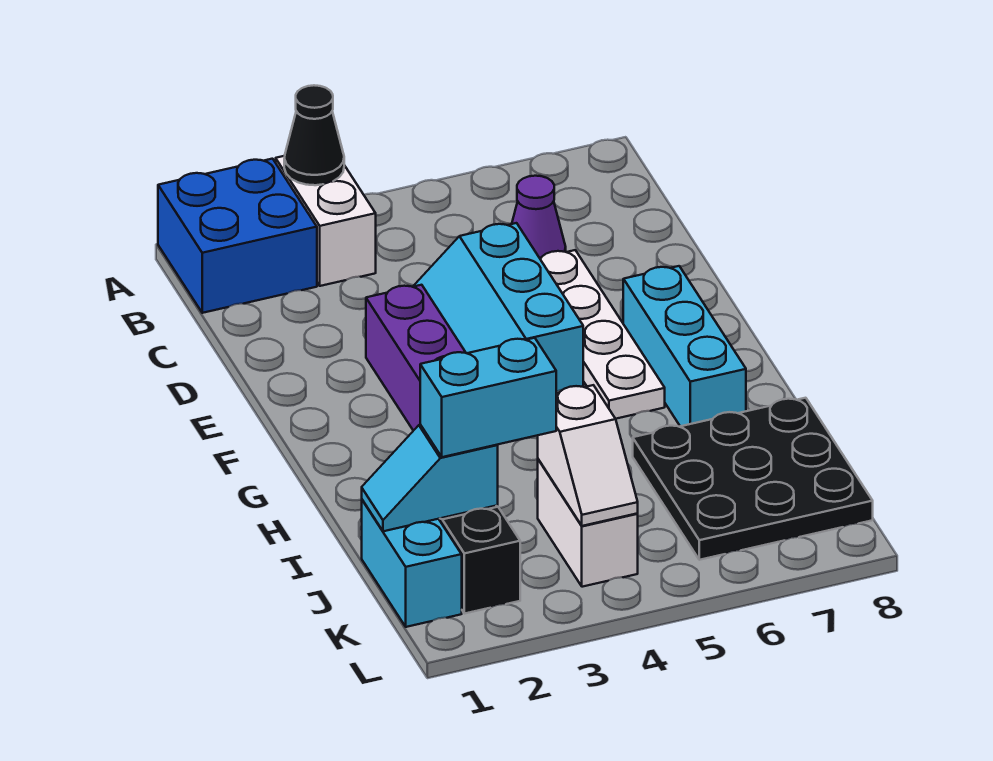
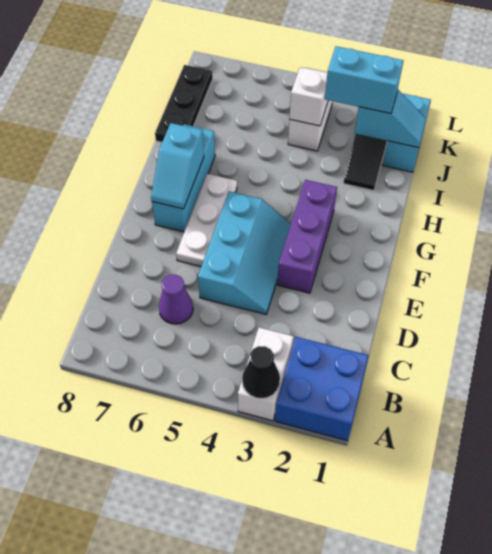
white plate D6:G6 level 1 -> white plate E6:G6 level 1
none -> cyan slope F7:G7 level 2 top G
black plate I6:K8 level 1 -> black plate I8:K8 level 1

